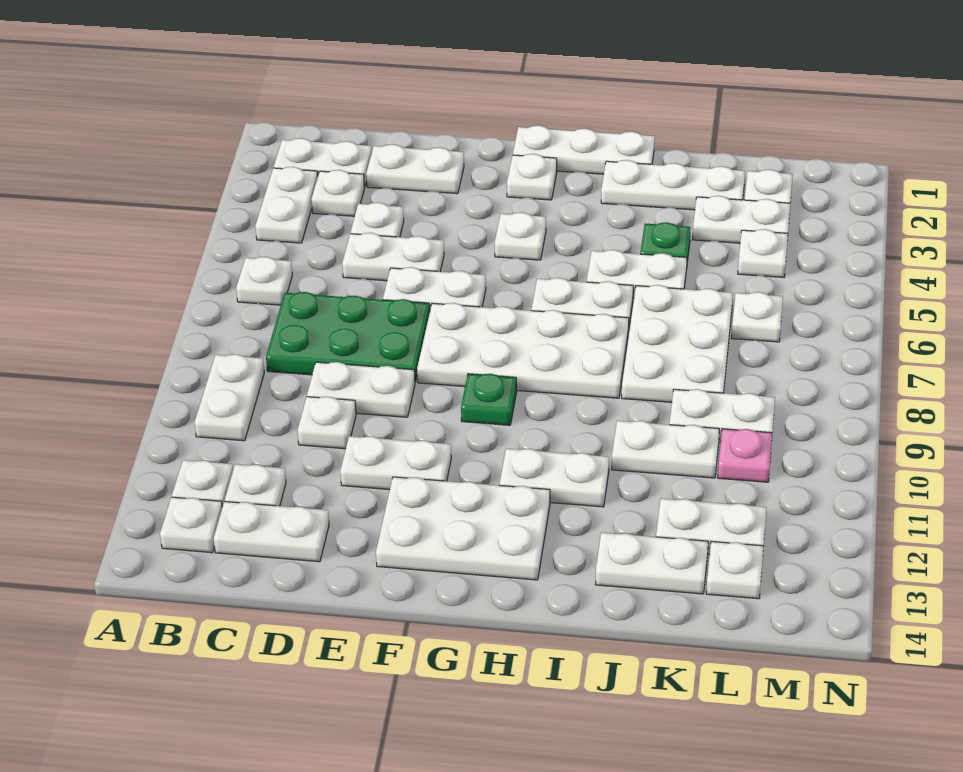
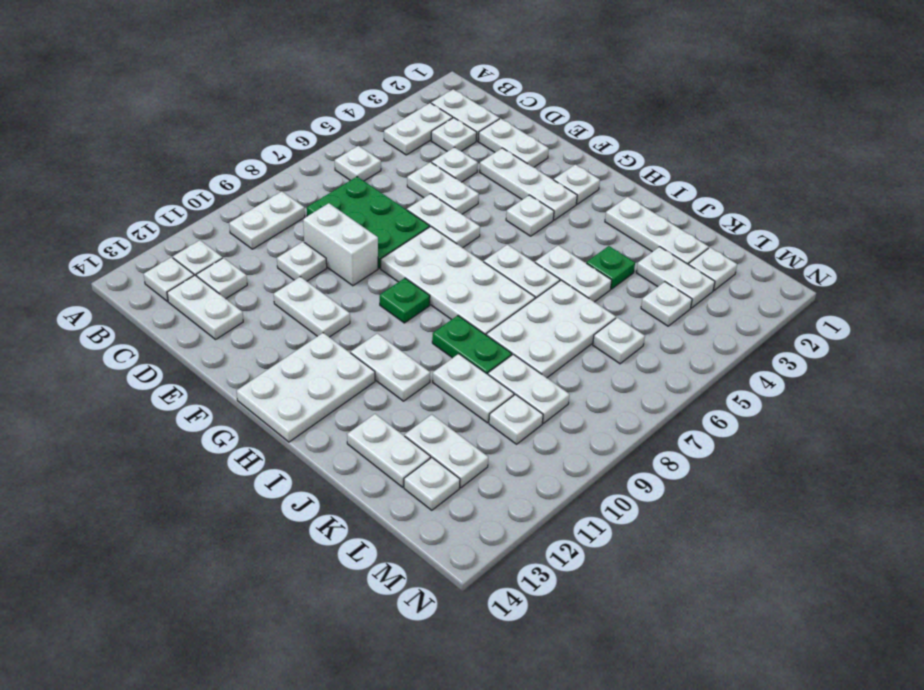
white plate D9:E9 level 1 -> white brick D9:E9 level 1
white plate F12:H13 level 1 -> white plate G12:H14 level 1
white plate G1:I1 level 1 -> white plate E3:G3 level 1
none -> green plate I9:J9 level 1
pink plate L10 level 1 -> white plate L10 level 1

